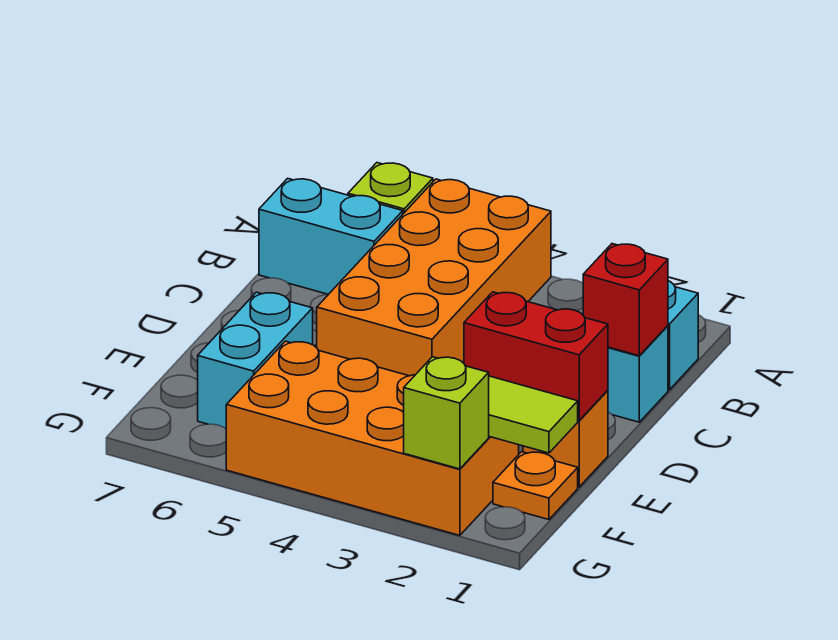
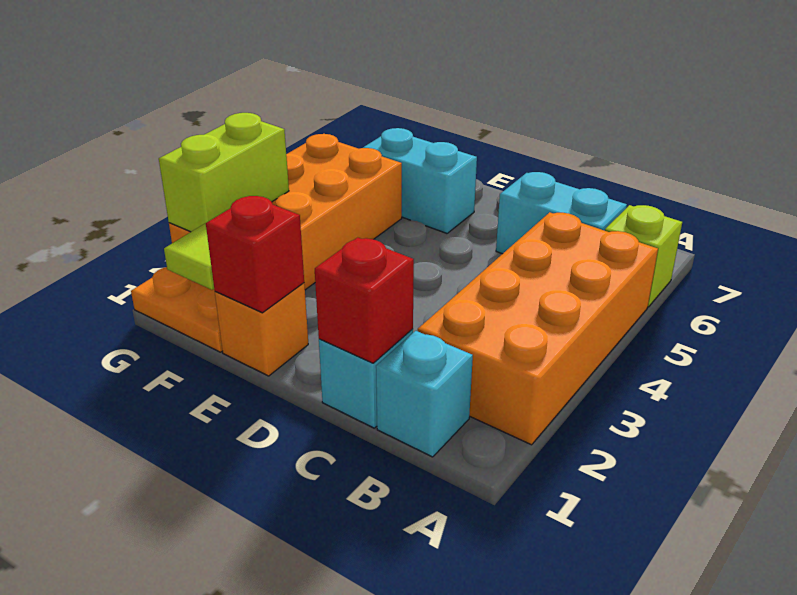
orange brick A4:D5 level 1 -> orange brick A2:B5 level 1
cyan brick B6:B7 level 1 -> cyan brick B6:C6 level 1
red brick E1:E2 level 2 -> red brick E1 level 2
orange plate F1 level 1 -> orange plate F1:G1 level 1
lime brick G2 level 2 -> lime brick G2:G3 level 2

